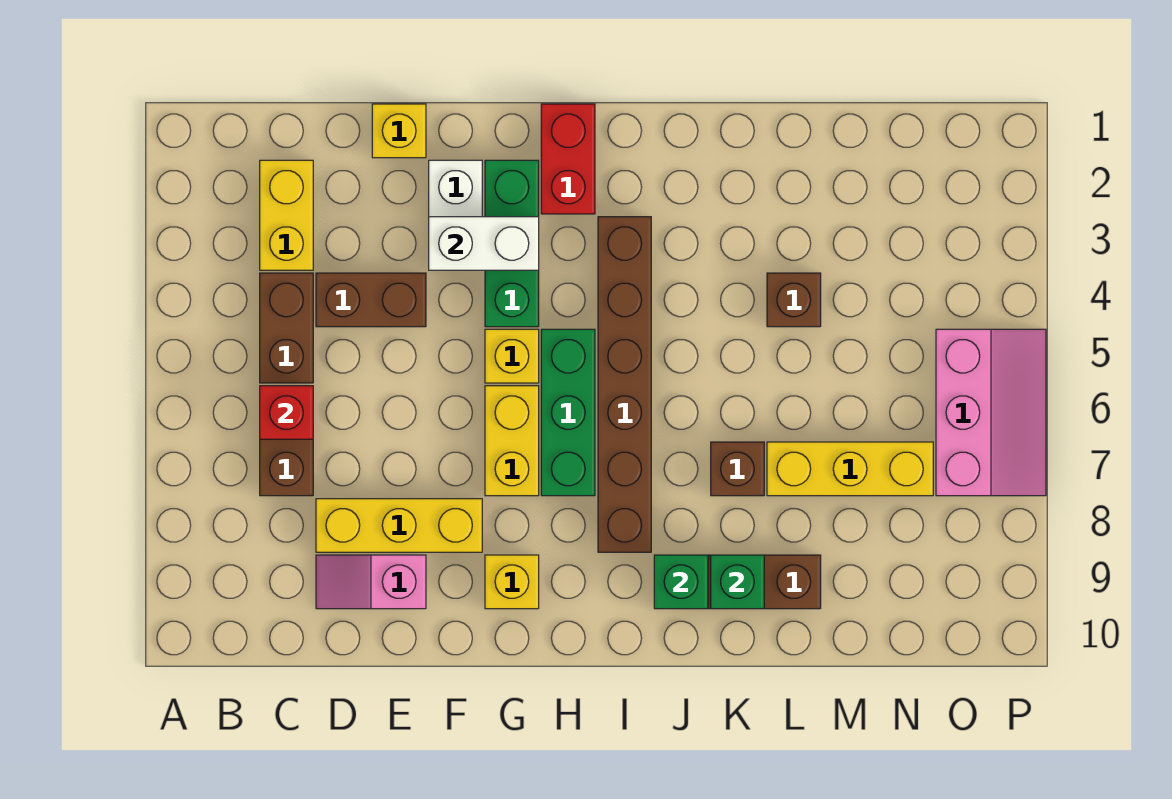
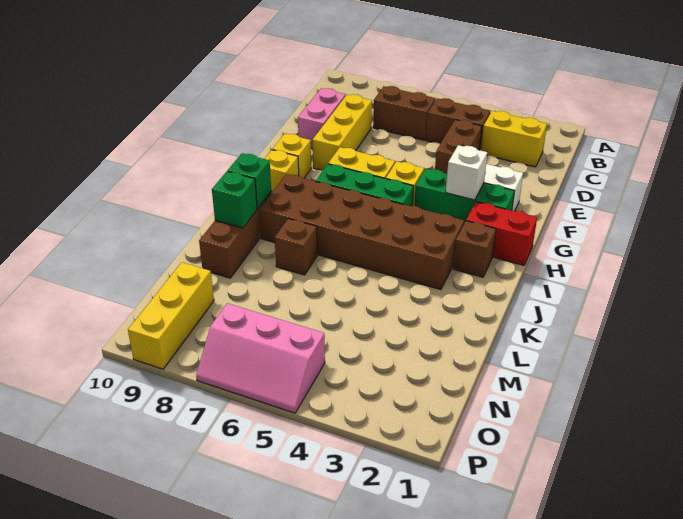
red brick C6 level 2 -> none
pink slope D9:E9 level 1 top E -> pink brick D9:E9 level 1
yellow brick E1 level 1 -> yellow brick H9 level 1
white brick F3:G3 level 2 -> white brick G3 level 2
brown brick I3:I8 level 1 -> brown brick I3:J8 level 1
brown brick L4 level 1 -> brown brick I2 level 1
yellow brick L7:N7 level 1 -> yellow brick N9:P9 level 1

